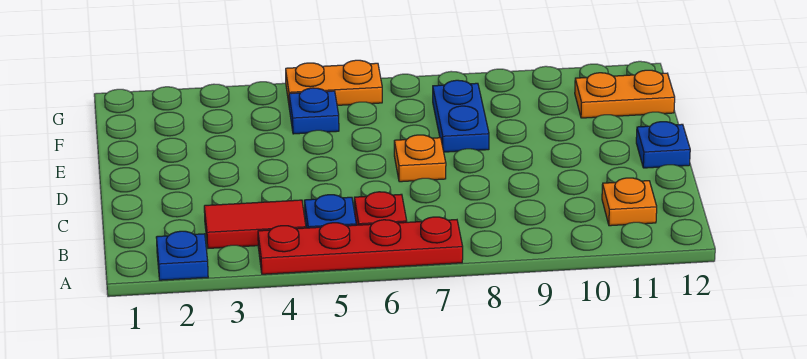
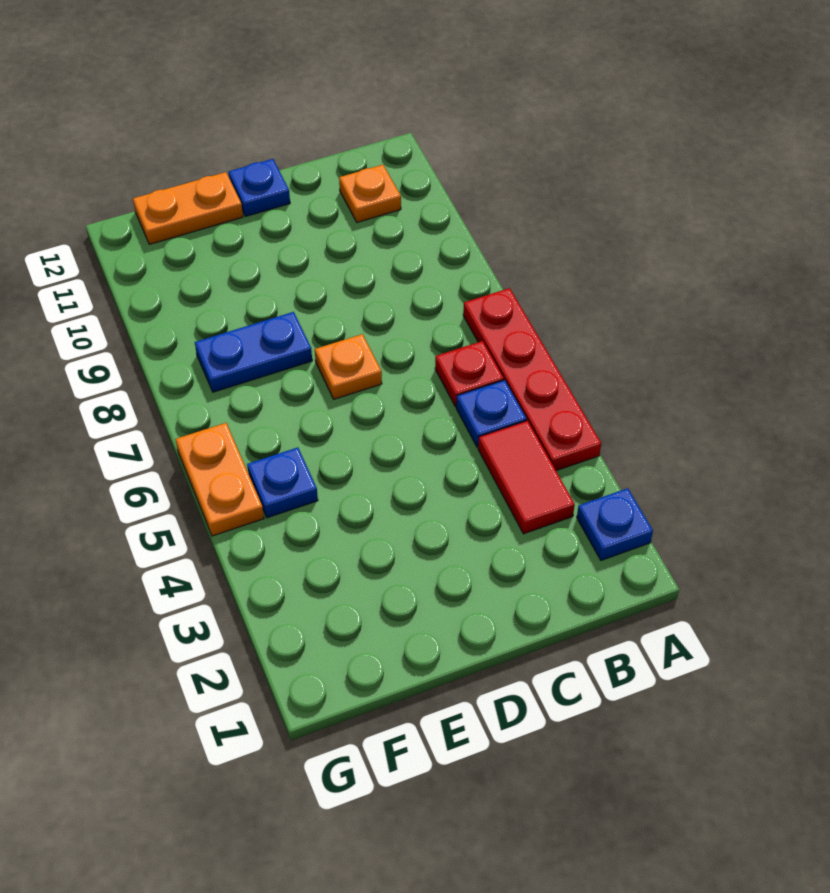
orange plate F11:F12 level 1 -> orange plate E12:F12 level 1

